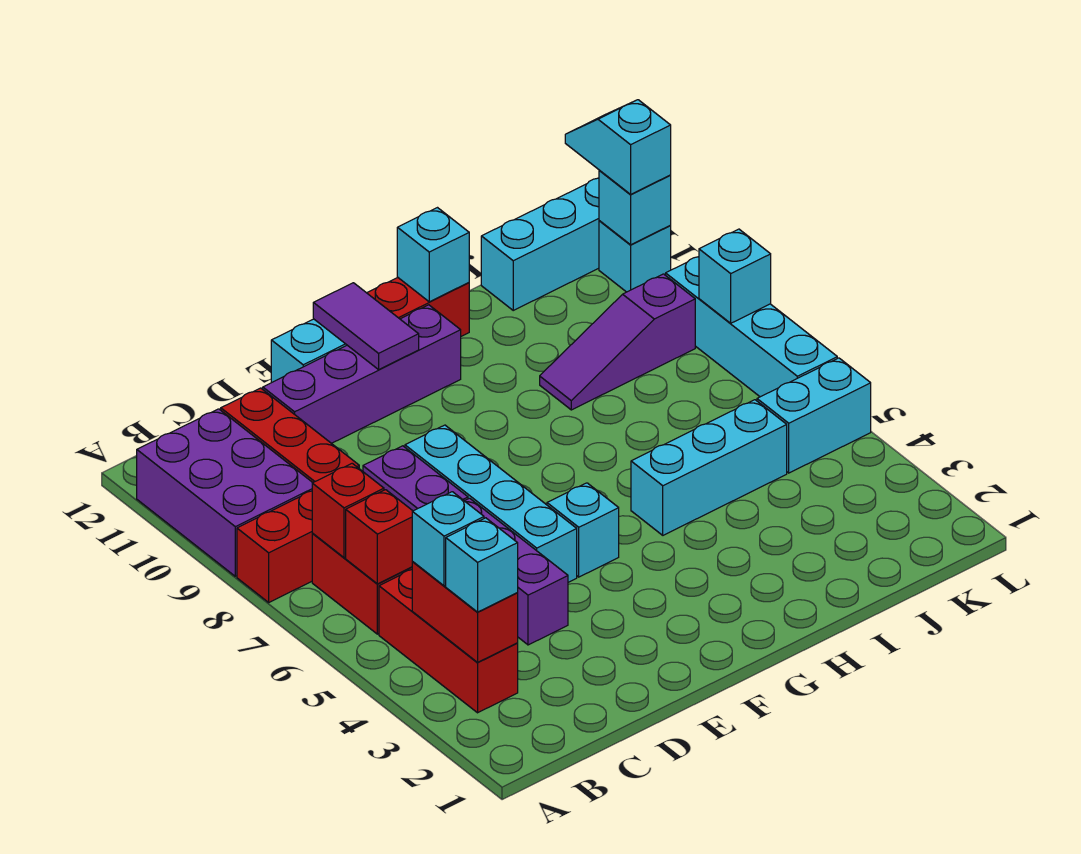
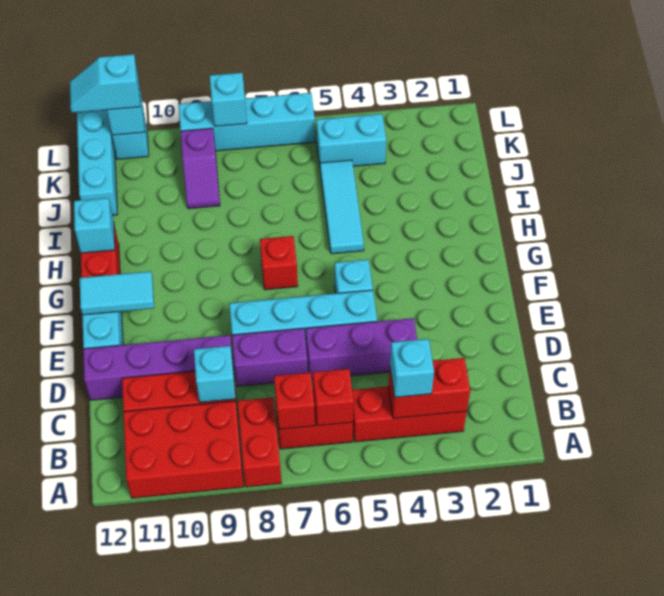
purple brick A9:B11 level 1 -> red brick A9:B11 level 1
cyan brick B3 level 3 -> cyan brick C9 level 2
purple brick D11:G11 level 1 -> purple brick D9:D12 level 1
purple tile F11:F12 level 2 -> cyan tile F11:F12 level 2
none -> red brick G7 level 1
cyan brick H5:J5 level 1 -> cyan tile H5:J5 level 1
purple slope I9:K9 level 1 top K -> purple slope J9:K9 level 1 top K
cyan brick K5:L5 level 1 -> cyan brick K4:K5 level 1

